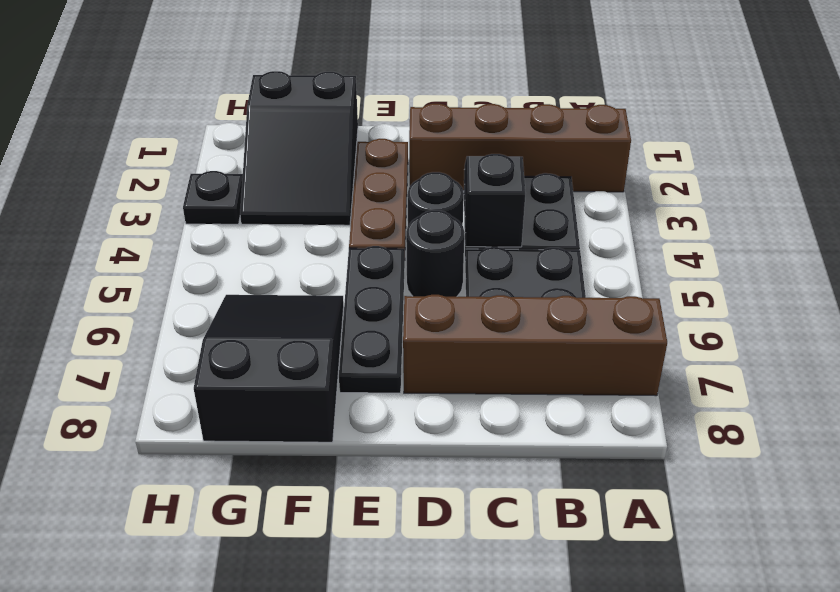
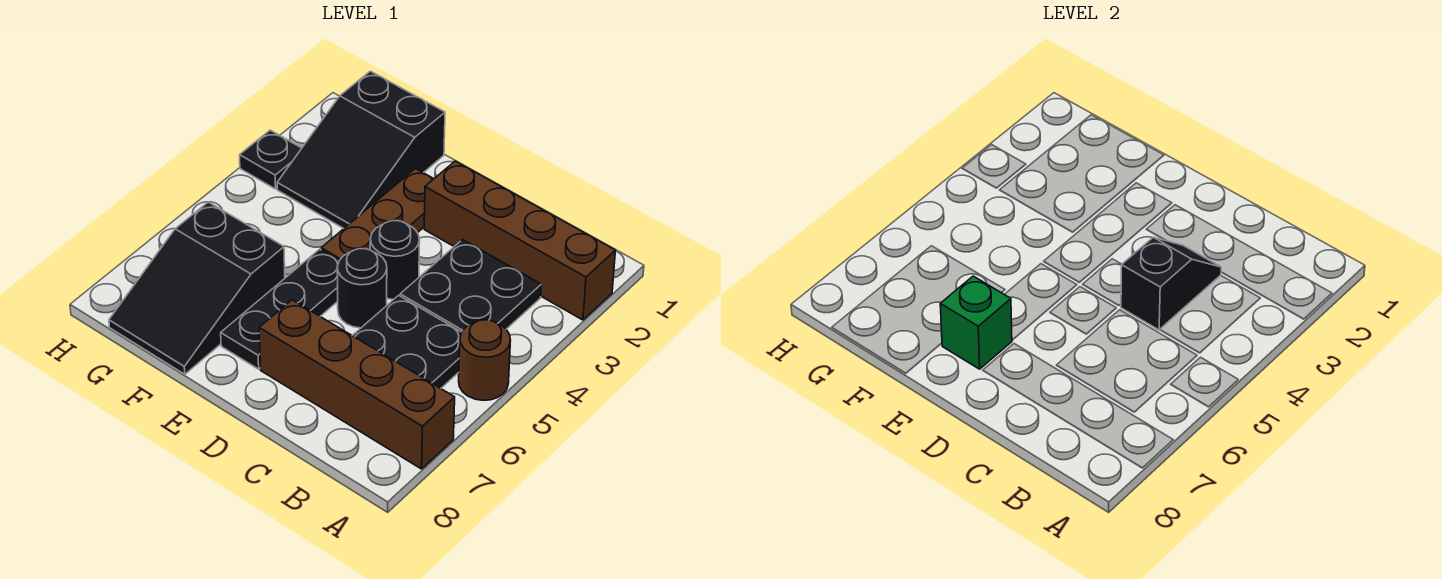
none -> brown round brick A5 level 1
none -> green brick E7 level 2
black slope F6:G8 level 1 top 8 -> black slope F6:G8 level 1 top 6

